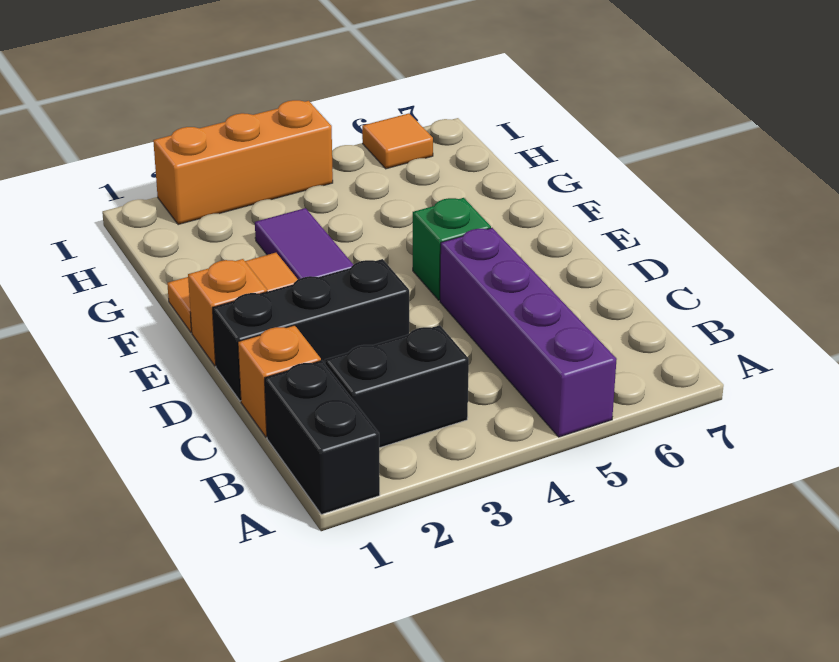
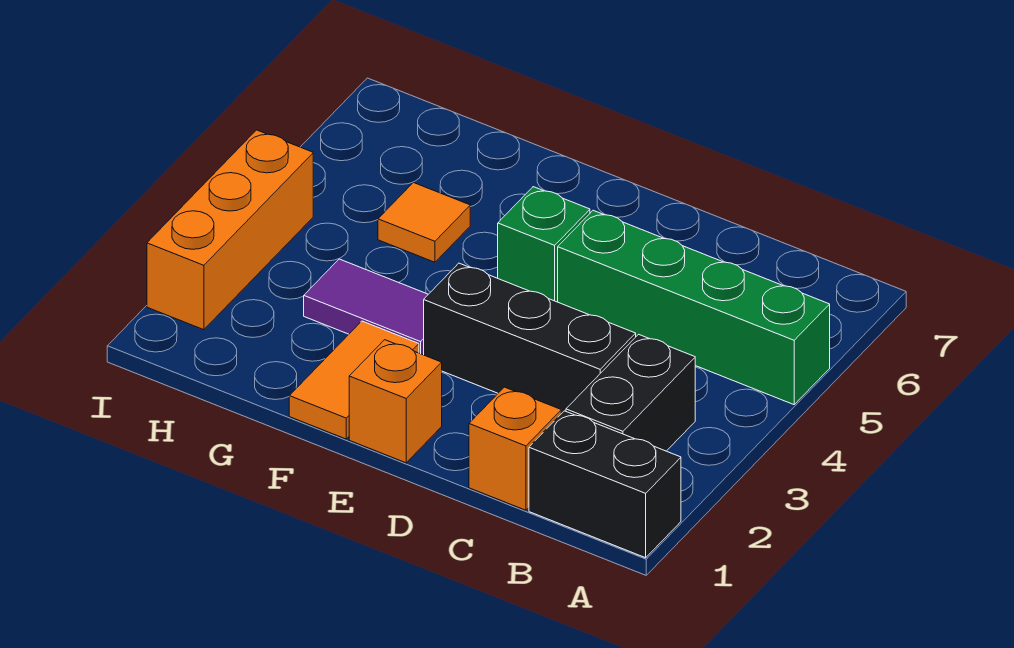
purple brick A5:D5 level 1 -> green brick A5:D5 level 1
black brick D1:D3 level 1 -> black brick C3:E3 level 1
orange tile I6 level 1 -> orange tile G5 level 1

